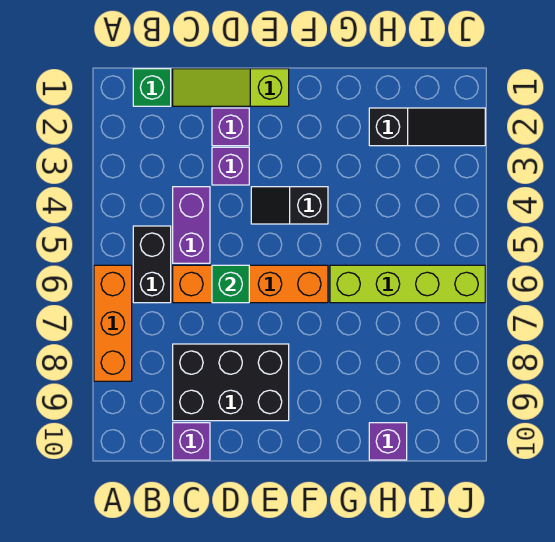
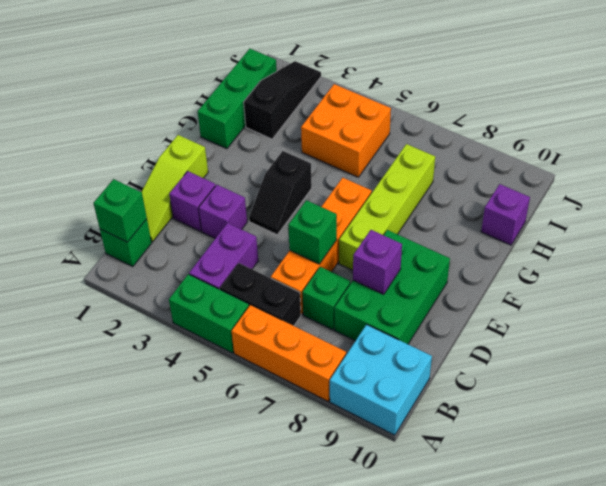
none -> green brick A4:A5 level 1
none -> cyan brick A9:B10 level 1
none -> green brick B1 level 2
purple brick C4:C5 level 1 -> purple brick B4:C4 level 1
none -> green brick C7 level 1
black brick C8:E9 level 1 -> green brick C8:E9 level 1
purple brick C10 level 1 -> purple brick D8 level 2
none -> green brick G1:I1 level 1
lime brick G6:J6 level 1 -> lime brick E7:H7 level 1
none -> orange brick H4:I5 level 1

